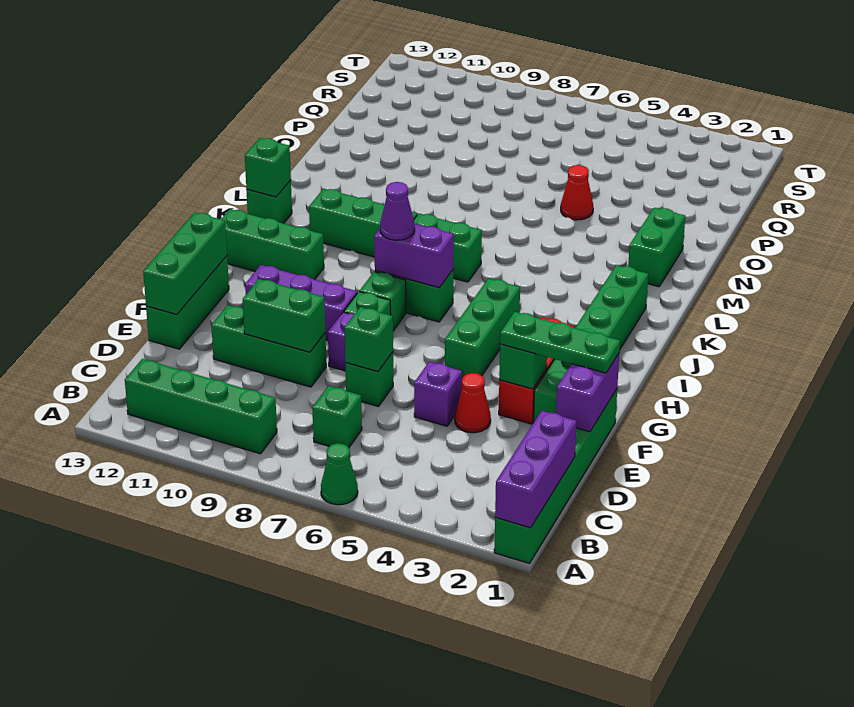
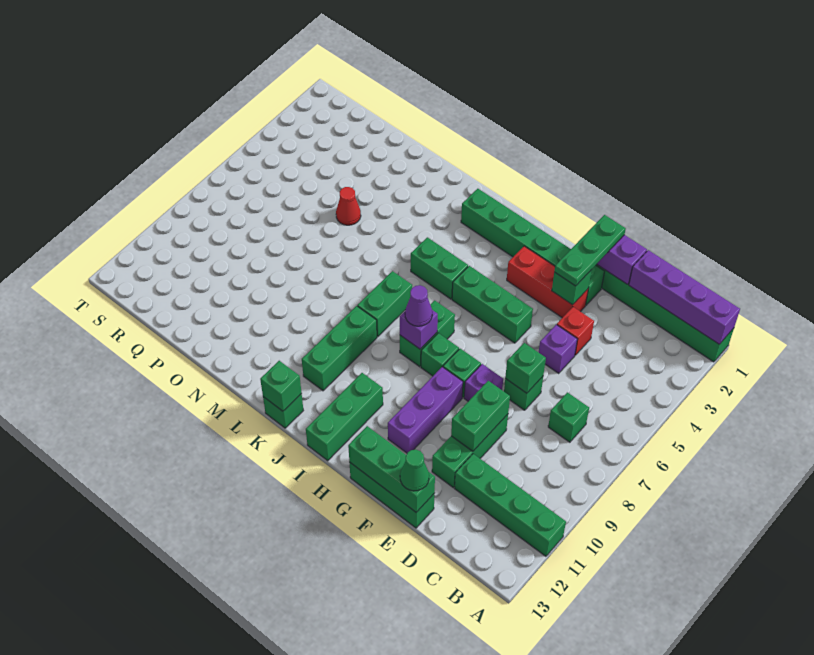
purple brick A1:C1 level 2 -> purple brick A1:D1 level 2
green cone A6 level 1 -> green cone E13 level 3
green brick B9:B12 level 1 -> green brick A11:D11 level 1
red cone E4 level 1 -> red brick E4 level 1
purple brick I7:I8 level 2 -> purple brick I8 level 2
green brick M2:N2 level 1 -> green brick J5:K5 level 1

